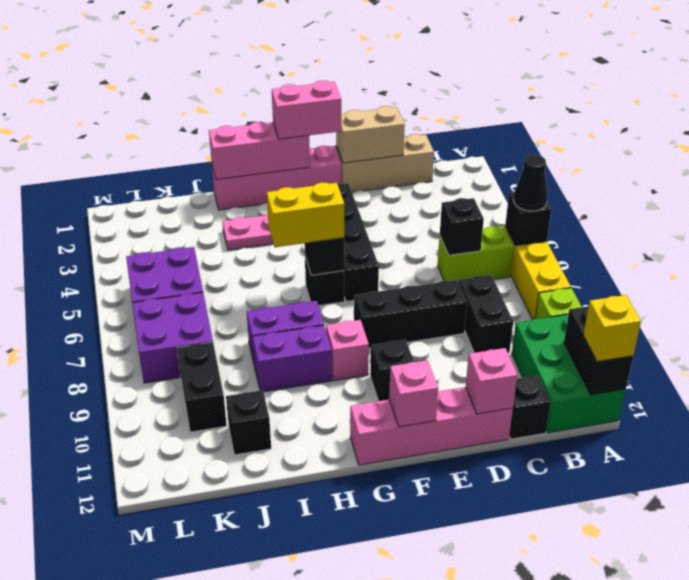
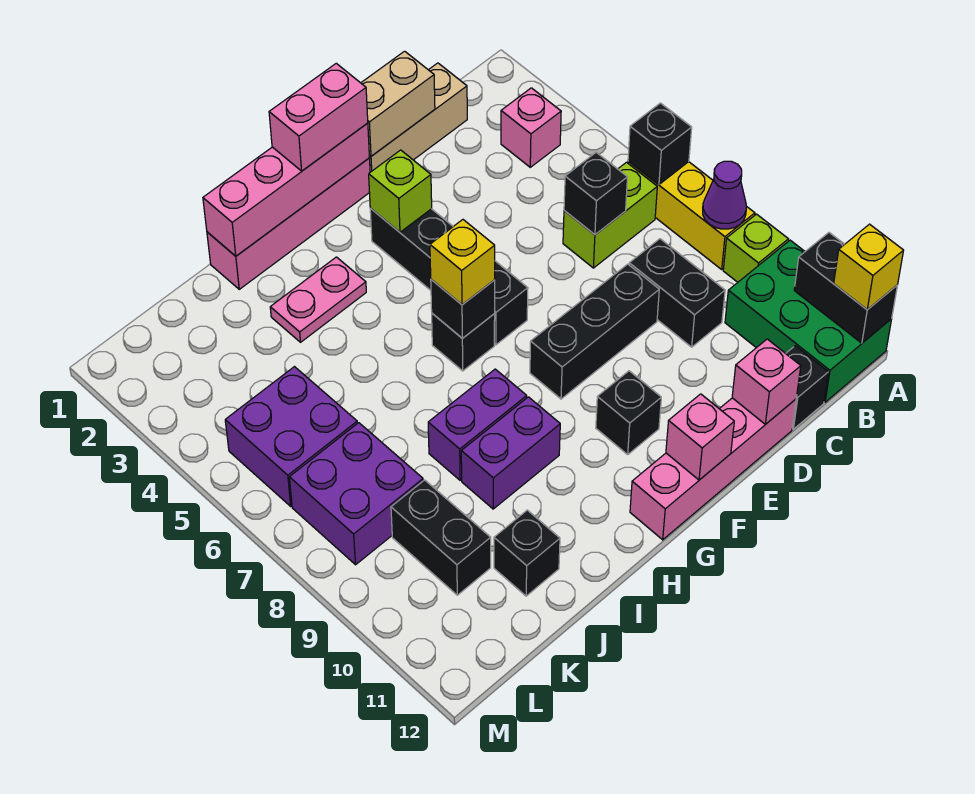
black cone A6 level 3 -> none
none -> purple cone A8 level 2
none -> lime brick F3 level 2
pink brick G1:I1 level 2 -> pink brick F1:I1 level 2
yellow brick G6:H6 level 3 -> yellow brick G6 level 3
pink brick G9 level 1 -> pink brick B3 level 1

